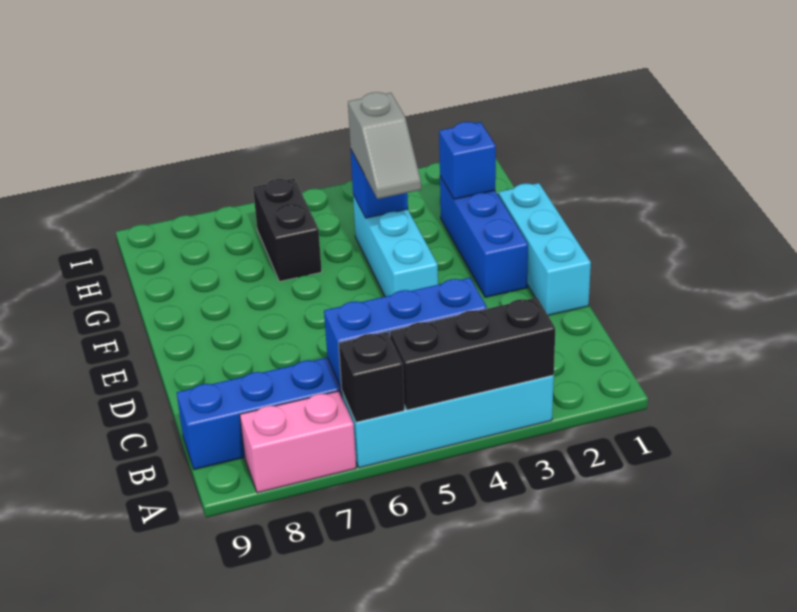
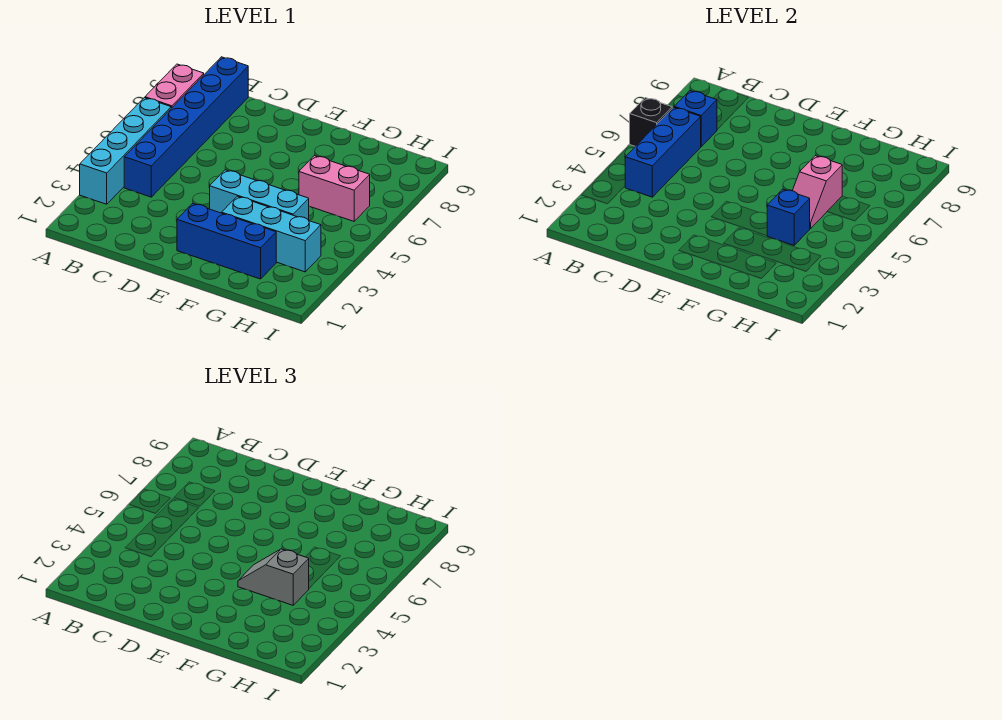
black brick A3:A5 level 2 -> none
cyan brick D1:F1 level 1 -> cyan brick F3:H3 level 1
blue brick G2 level 2 -> blue brick B7 level 2
none -> pink slope G5:G6 level 2 top 6
black brick G6:H6 level 1 -> pink brick G6:H6 level 1

